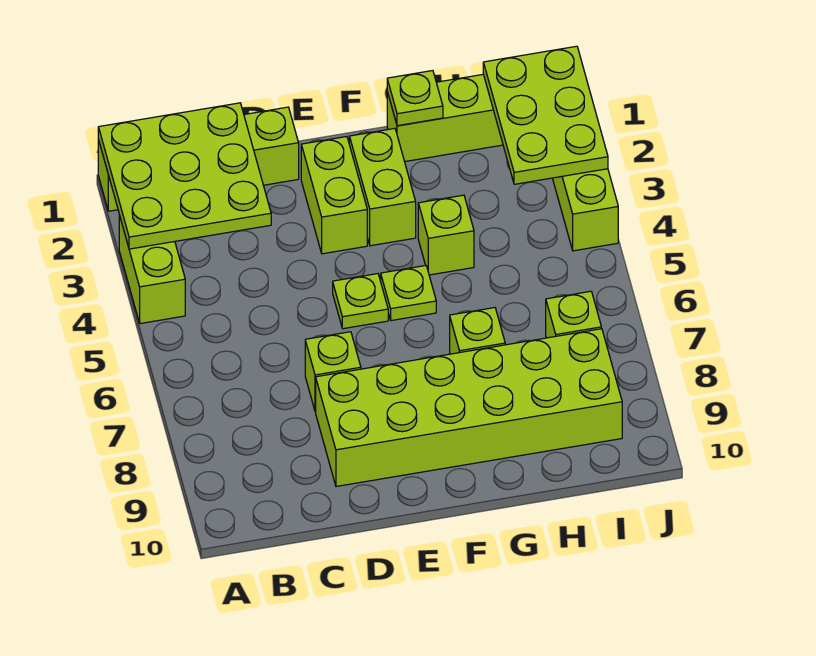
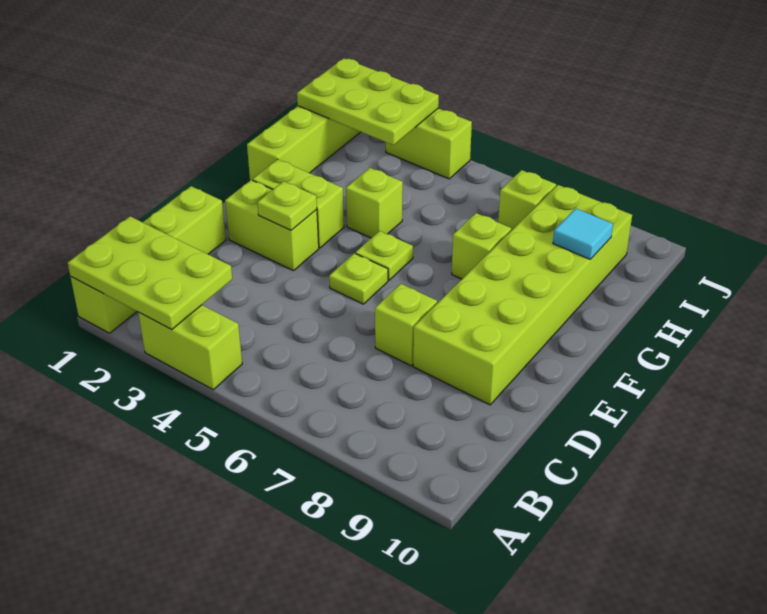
lime plate A1:C3 level 2 -> lime plate A1:B3 level 2
lime plate G1 level 2 -> lime plate E3 level 2
none -> cyan tile H9 level 2

